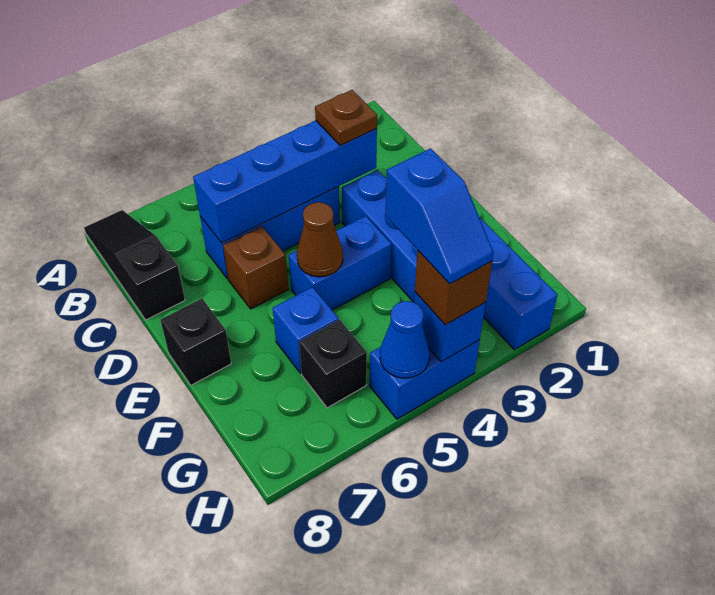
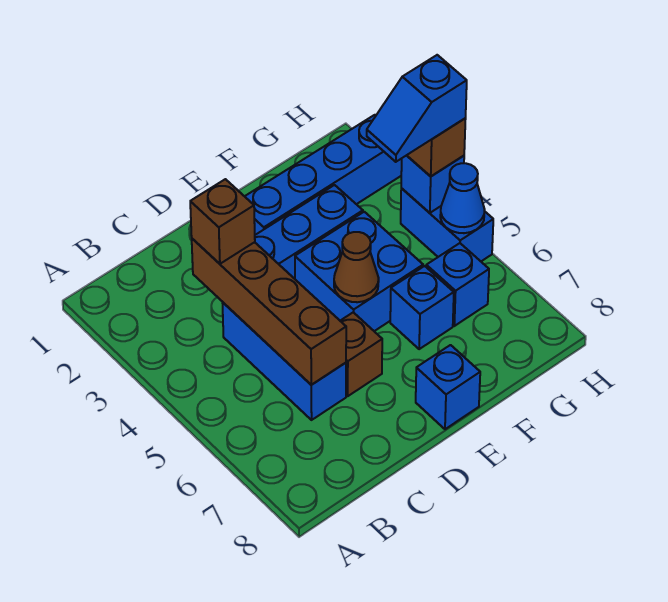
black slope A8:C8 level 1 top C -> none
blue brick C3:C6 level 2 -> brown brick C3:C6 level 2
brown plate C3 level 3 -> brown brick C3 level 3
blue brick E4:E5 level 1 -> blue brick E4:F5 level 1
black brick E8 level 1 -> blue brick E8 level 1
blue slope G4:H4 level 4 top G -> blue slope G4:H4 level 4 top H
black brick G6 level 1 -> blue brick G6 level 1

